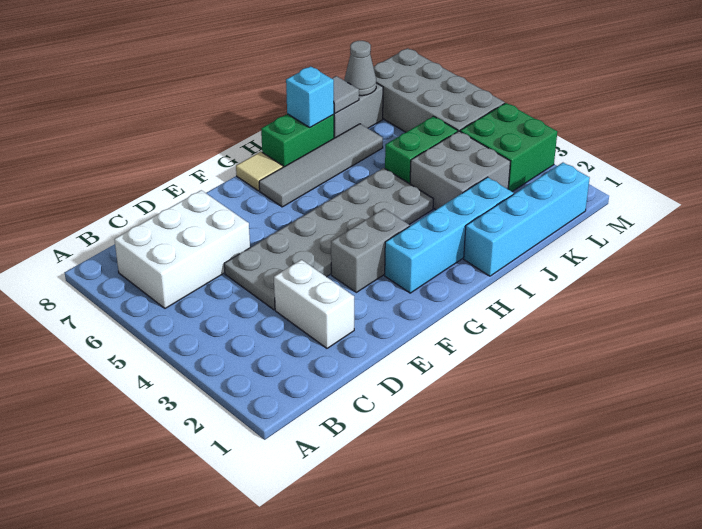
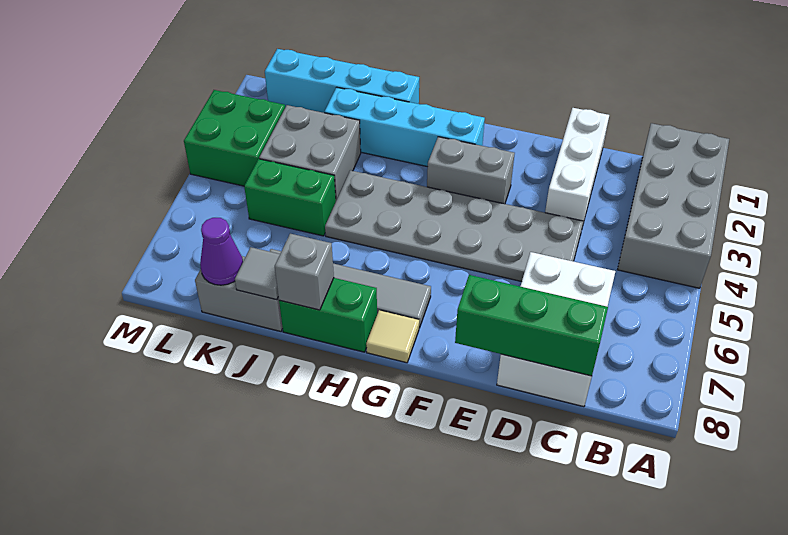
white brick B6:D7 level 1 -> white brick C6:D8 level 1
none -> green brick C8:E8 level 2
white brick D2:D3 level 1 -> white brick D1:D3 level 1
cyan brick I8 level 2 -> grey brick I8 level 2
grey cone K8 level 2 -> purple cone K8 level 2
grey brick L5:M8 level 1 -> grey brick A1:B4 level 1

